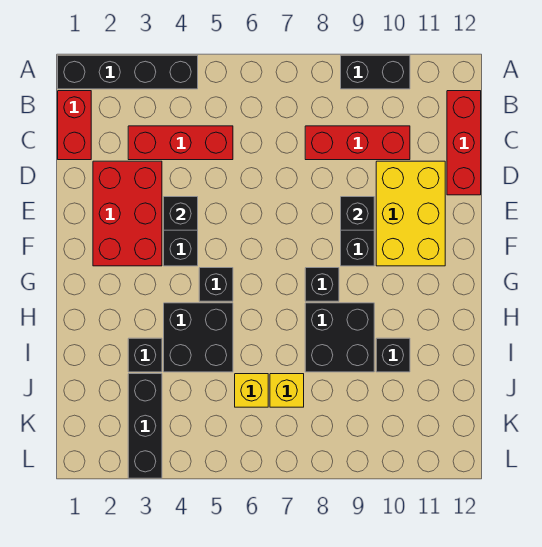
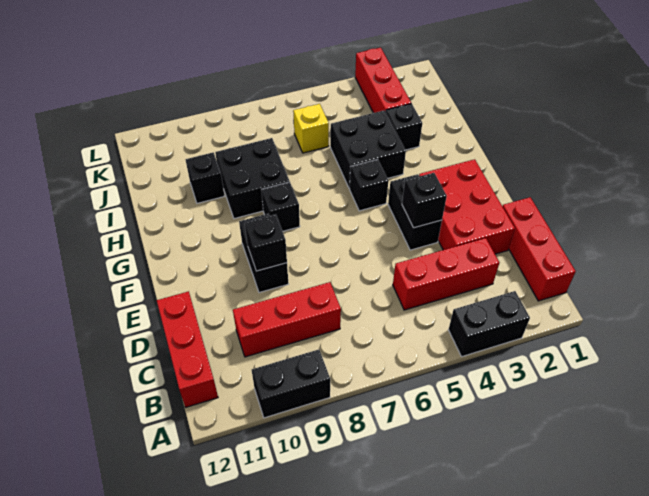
black brick A1:A4 level 1 -> black brick A3:A4 level 1
red brick B1:C1 level 1 -> red brick B1:D1 level 1
yellow brick D10:F11 level 1 -> none
black brick J3:L3 level 1 -> red brick J3:L3 level 1
yellow brick J7 level 1 -> none

